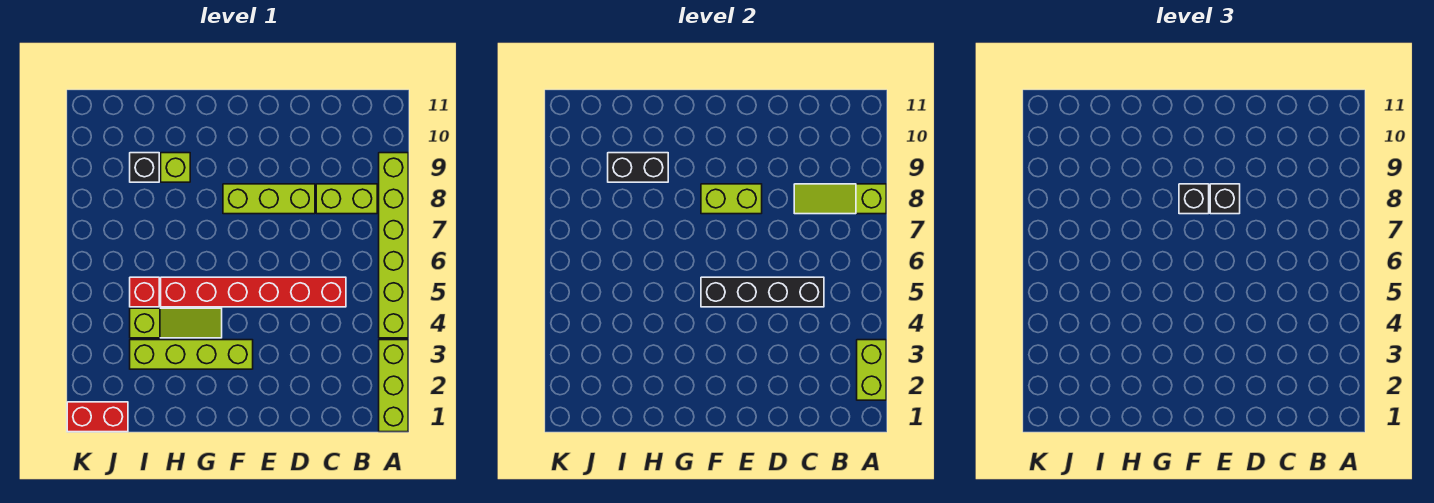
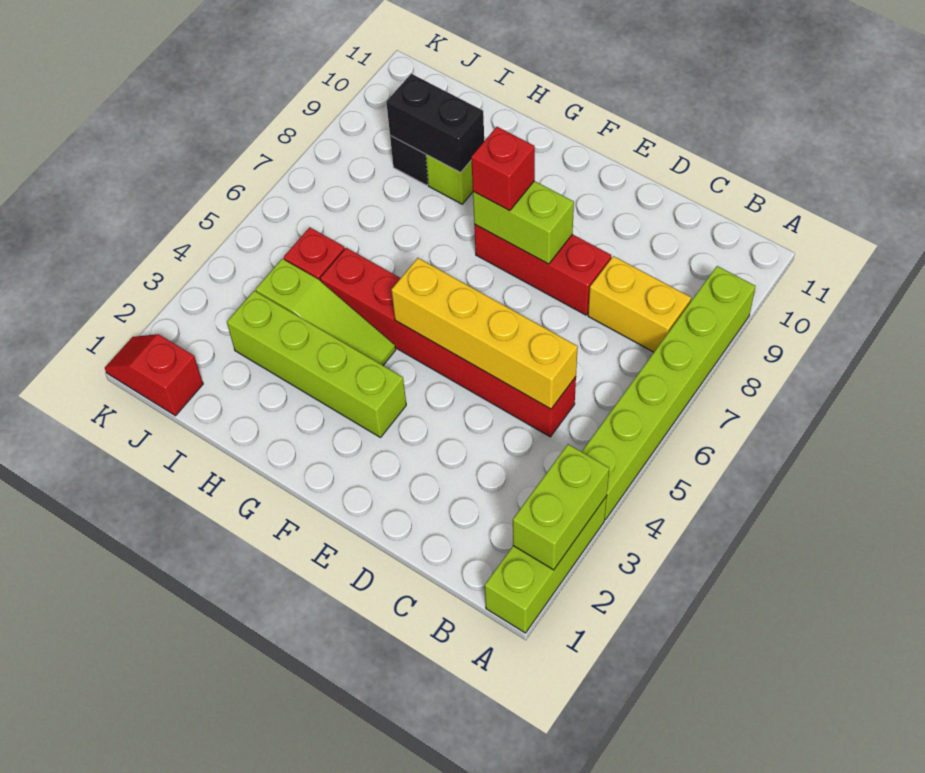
lime slope A8:C8 level 2 top A -> none
lime brick B8:C8 level 1 -> yellow brick B8:C8 level 1
black brick C5:F5 level 2 -> yellow brick C5:F5 level 2
lime brick D8:F8 level 1 -> red brick D8:F8 level 1
black brick E8 level 3 -> none
black brick F8 level 3 -> red brick F8 level 3
red brick J1:K1 level 1 -> red slope J1:K1 level 1 top J

